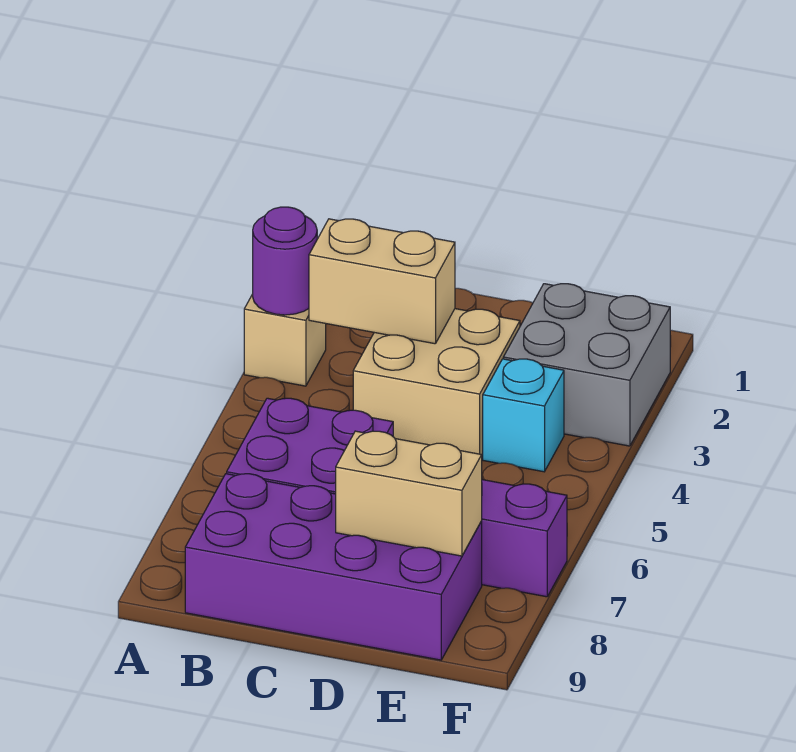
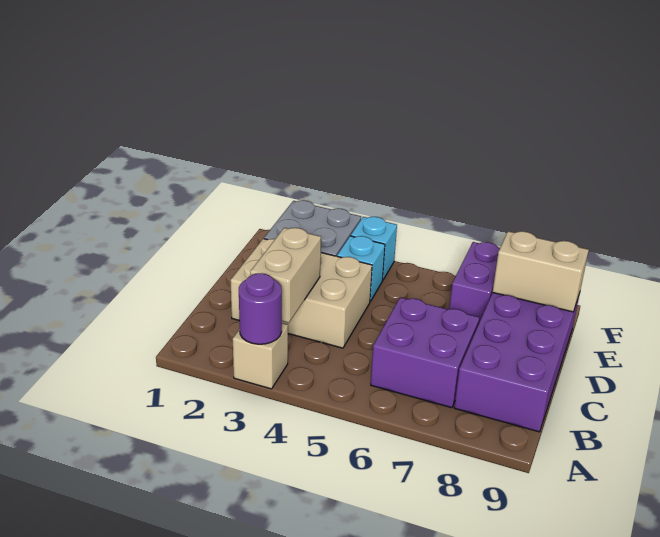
tan brick C3:D4 level 1 -> tan brick C2:D4 level 1
tan brick D8:E8 level 2 -> tan brick E8:E9 level 2
none -> cyan brick F4 level 1

